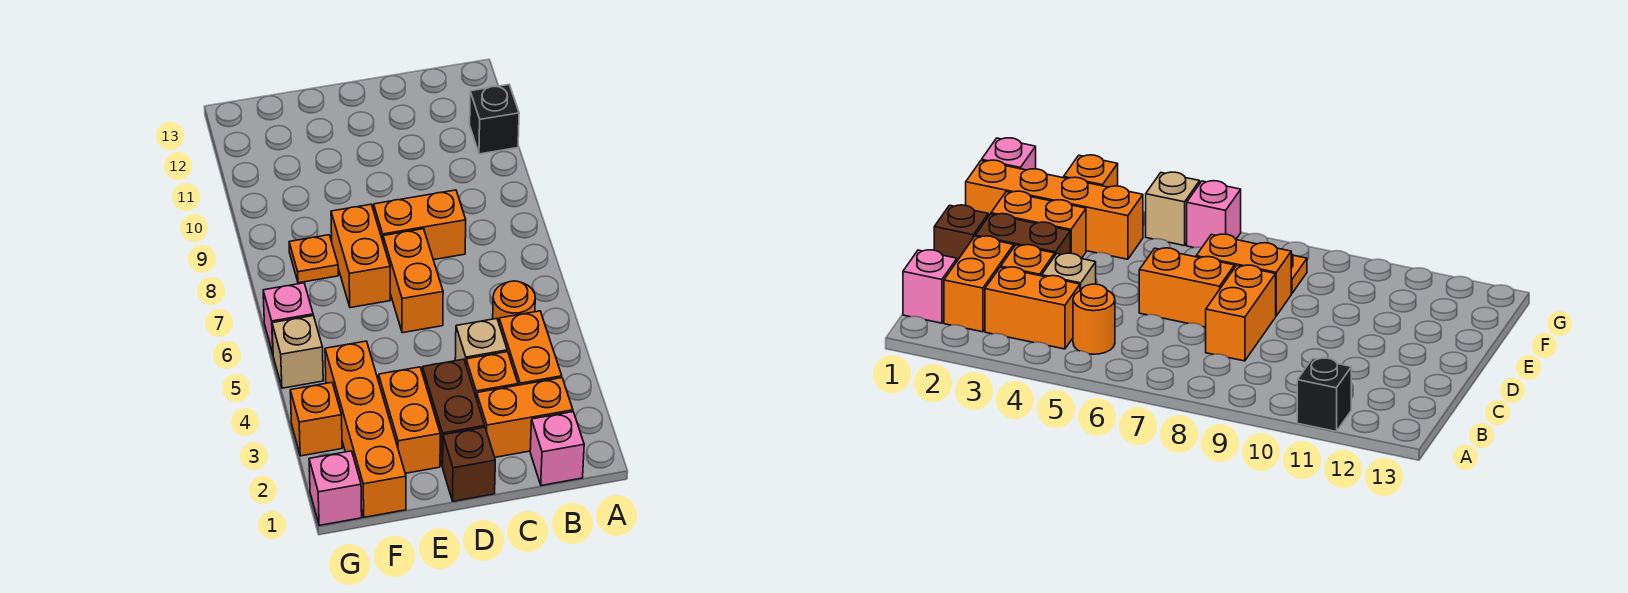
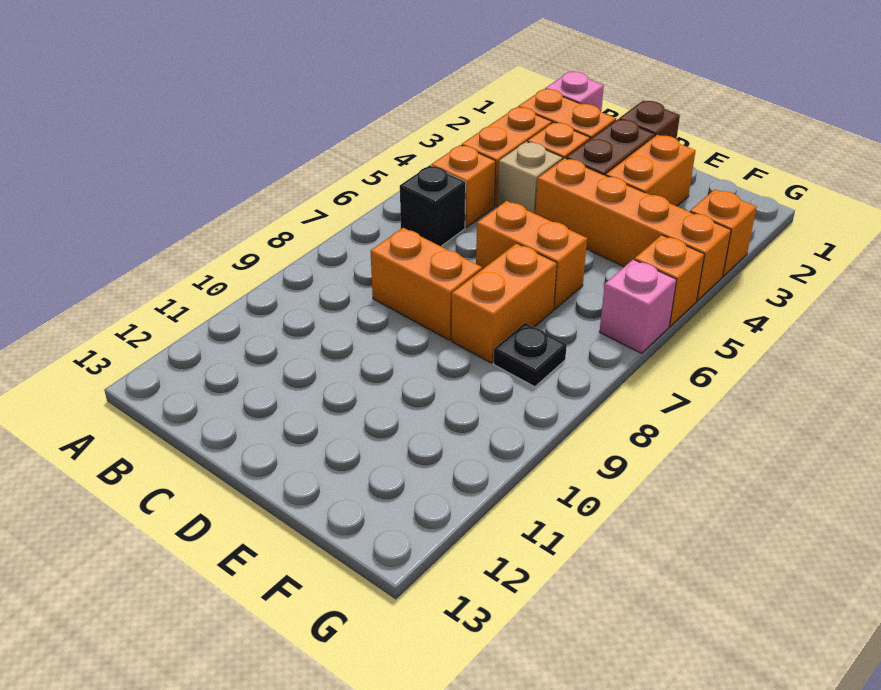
black brick A11 level 1 -> black brick B6 level 1
orange round brick B5 level 1 -> orange brick B5 level 1
orange brick D6:D7 level 1 -> orange brick D6:E6 level 1
orange brick F1:F4 level 1 -> orange brick D4:G4 level 1
orange plate F8 level 1 -> black plate F8 level 1
pink brick G1 level 1 -> none
tan brick G5 level 1 -> orange brick G5 level 1

